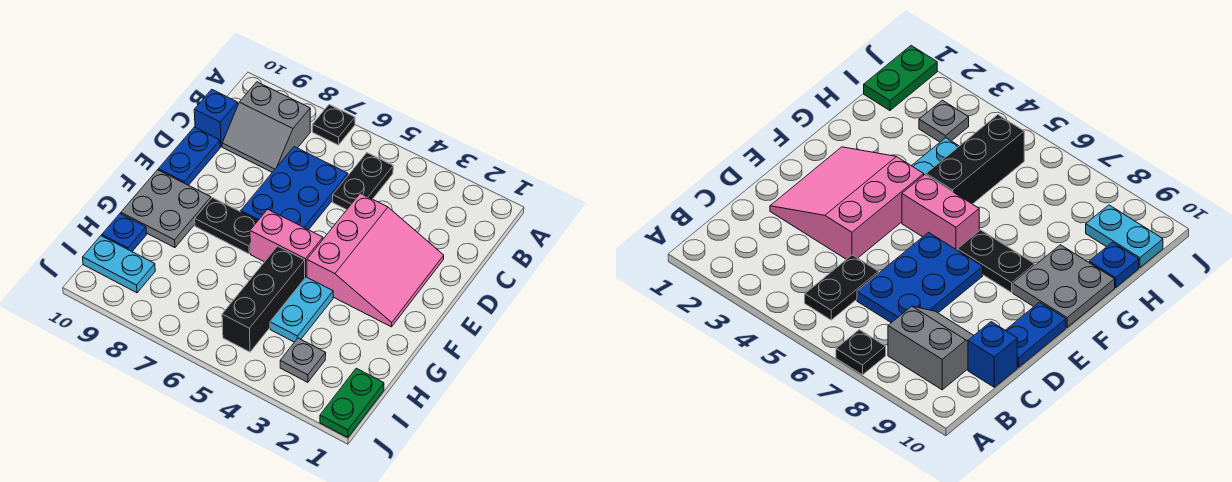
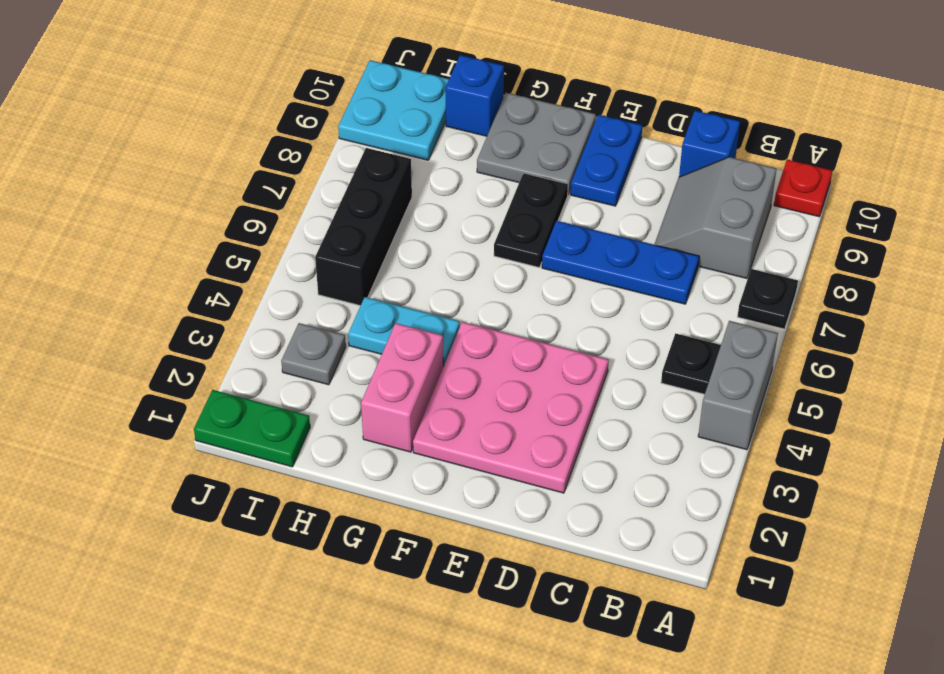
none -> grey brick A4:A5 level 1
none -> red plate A10 level 1
black plate B5:C5 level 1 -> black plate B5 level 1
blue plate C6:E7 level 1 -> blue plate C7:E7 level 1
pink slope D2:F4 level 1 top 4 -> pink plate D2:F4 level 1
blue plate D10:E10 level 1 -> blue plate E9:E10 level 1
pink brick F5:F6 level 1 -> pink brick G2:G3 level 1
black brick G5:I5 level 1 -> black brick I5:I7 level 1
blue plate H10 level 1 -> blue brick H10 level 1
cyan plate I9:I10 level 1 -> cyan plate I9:J10 level 1

